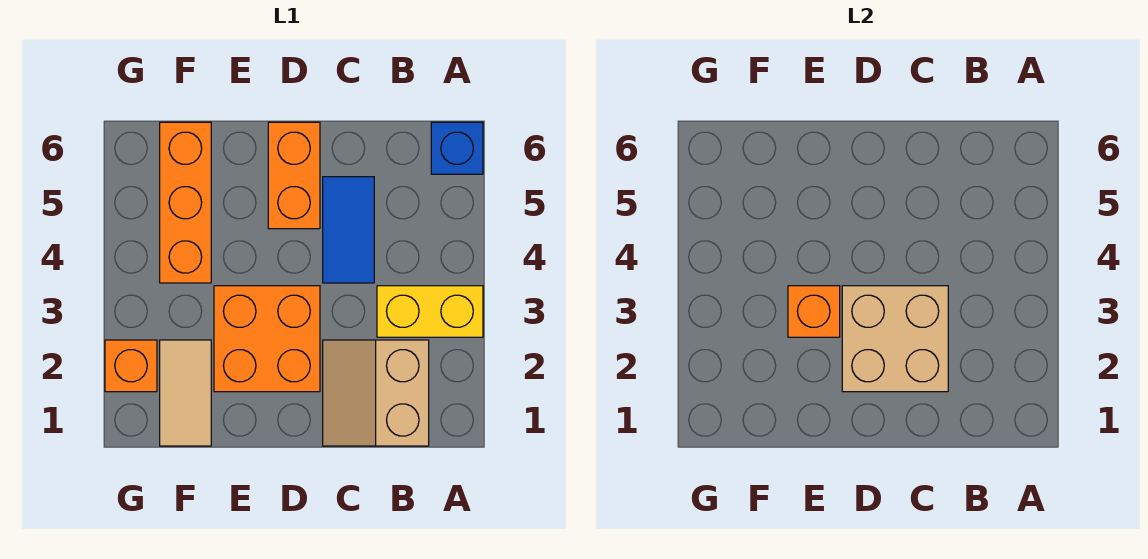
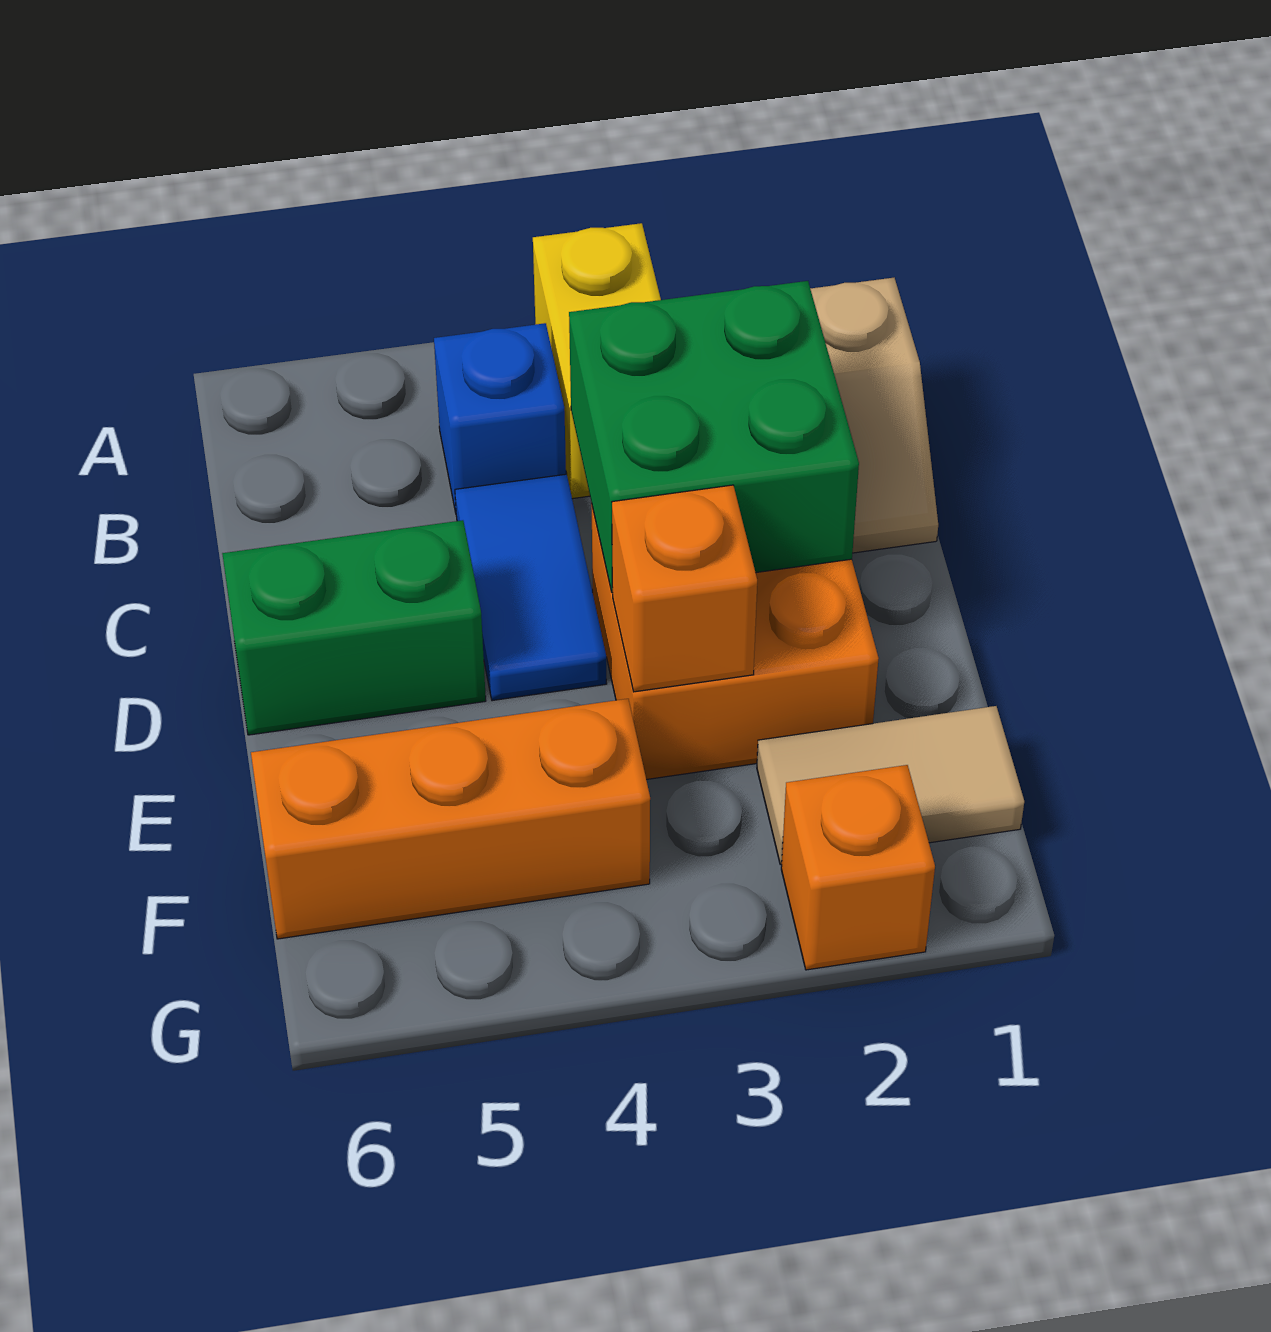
blue brick A6 level 1 -> blue brick B4 level 1
tan brick C2:D3 level 2 -> green brick C2:D3 level 2
blue tile C4:C5 level 1 -> blue tile C4:D4 level 1
orange brick D5:D6 level 1 -> green brick D5:D6 level 1

